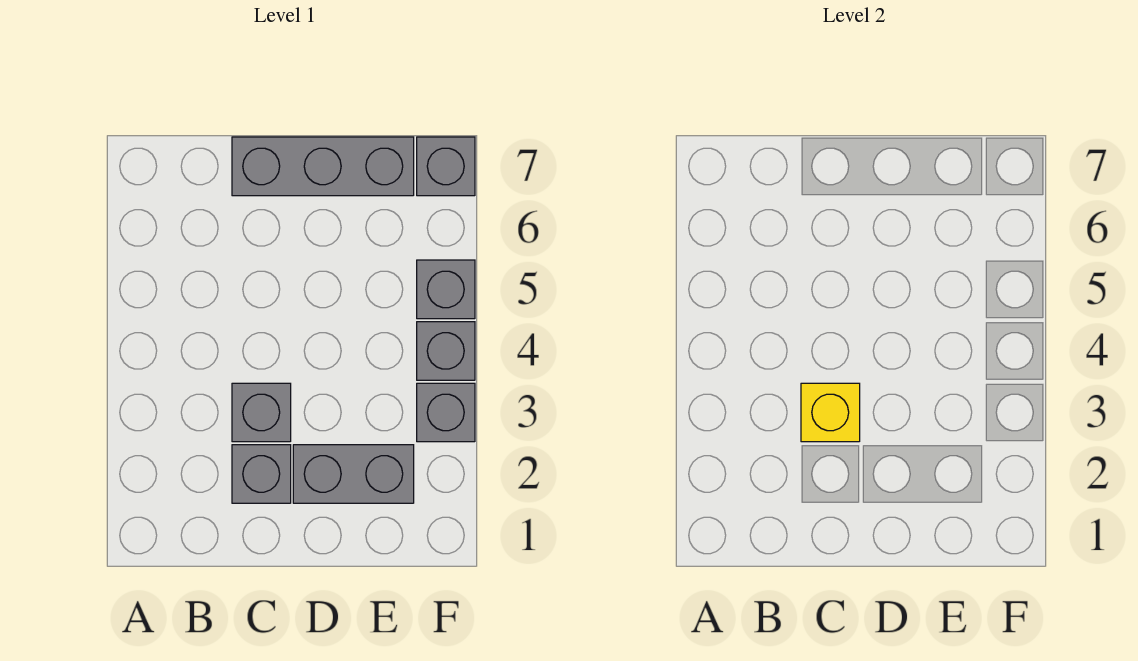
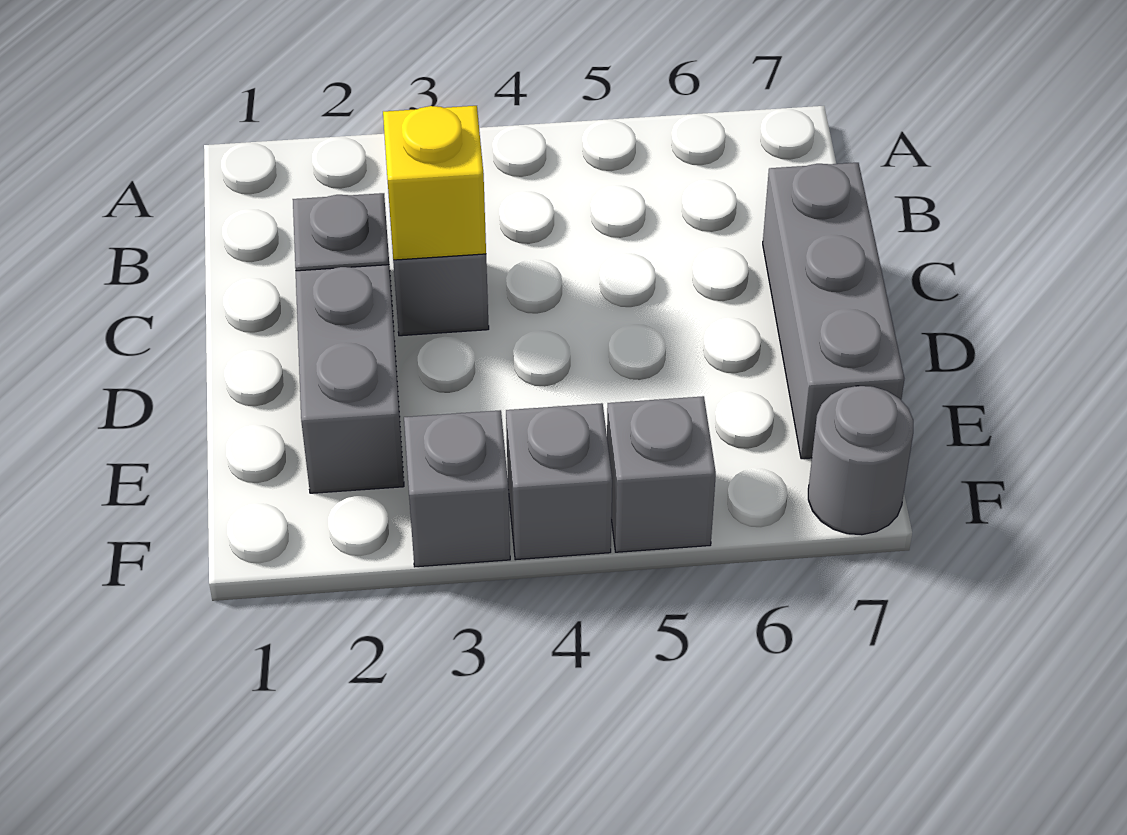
grey brick F7 level 1 -> grey round brick F7 level 1

